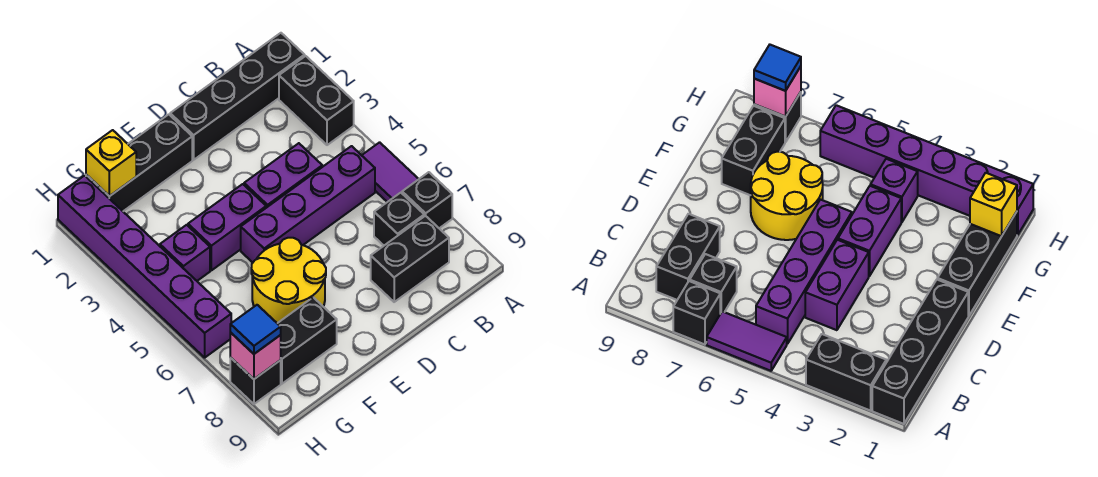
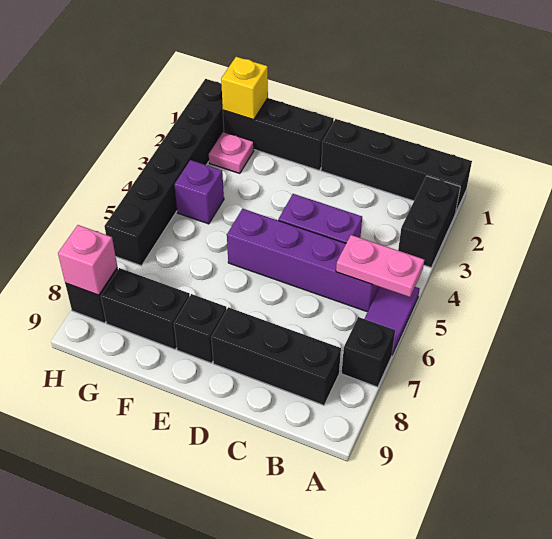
none -> pink plate A5:B5 level 2
black brick B7 level 1 -> black brick E8 level 1
black brick B8:C8 level 1 -> black brick B8:D8 level 1
purple brick E4:F4 level 1 -> none
yellow round brick E6:F7 level 1 -> none
none -> pink plate G2 level 1
purple brick H1:H6 level 1 -> black brick H1:H6 level 1
blue tile H8 level 3 -> none

